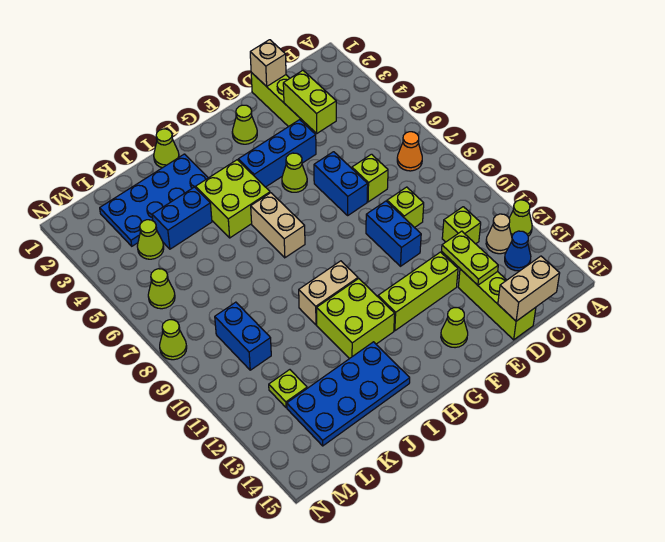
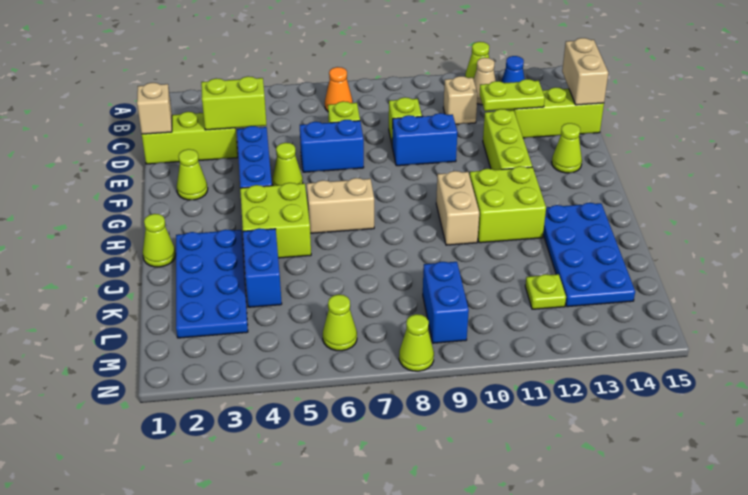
lime brick C11 level 1 -> tan brick C11 level 1
lime cone L4 level 1 -> none
blue brick L9:L10 level 1 -> blue brick L9:M9 level 1

